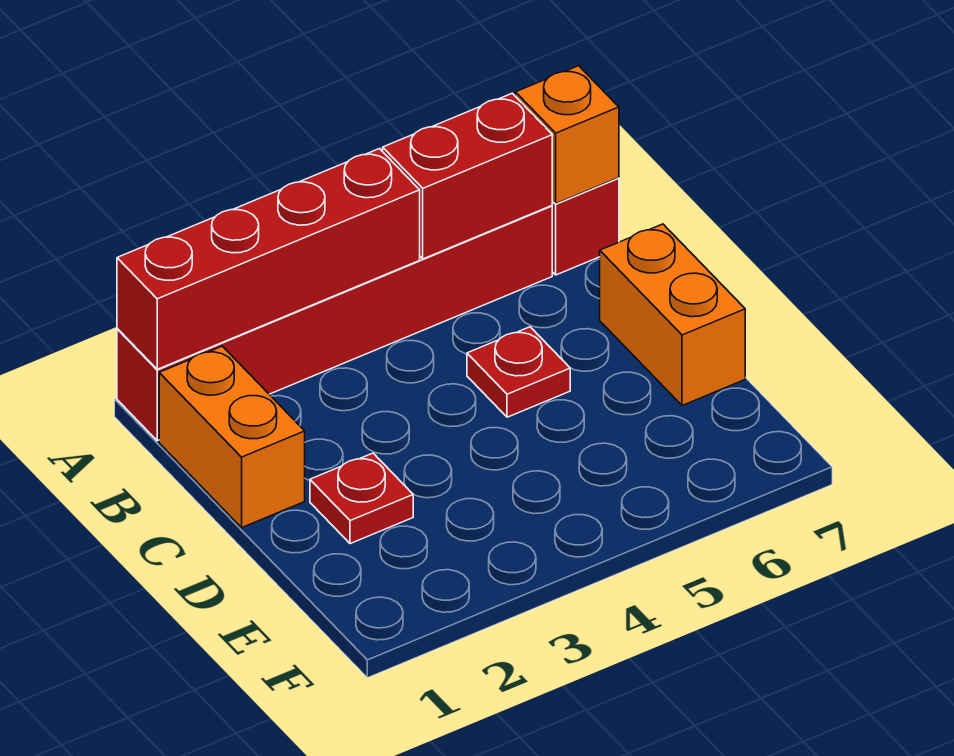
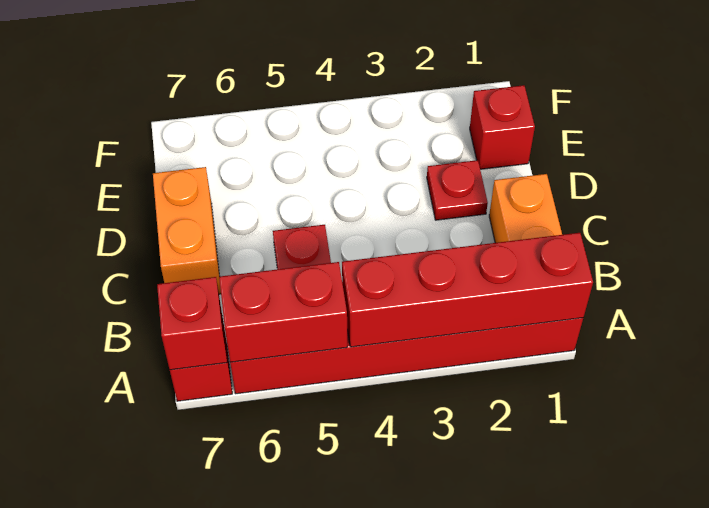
orange brick A7 level 2 -> red brick A7 level 2
none -> red brick E1 level 1

